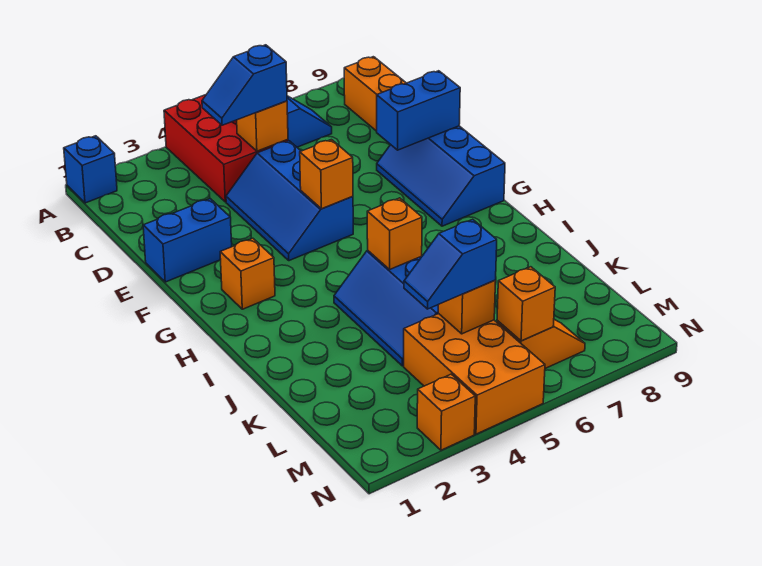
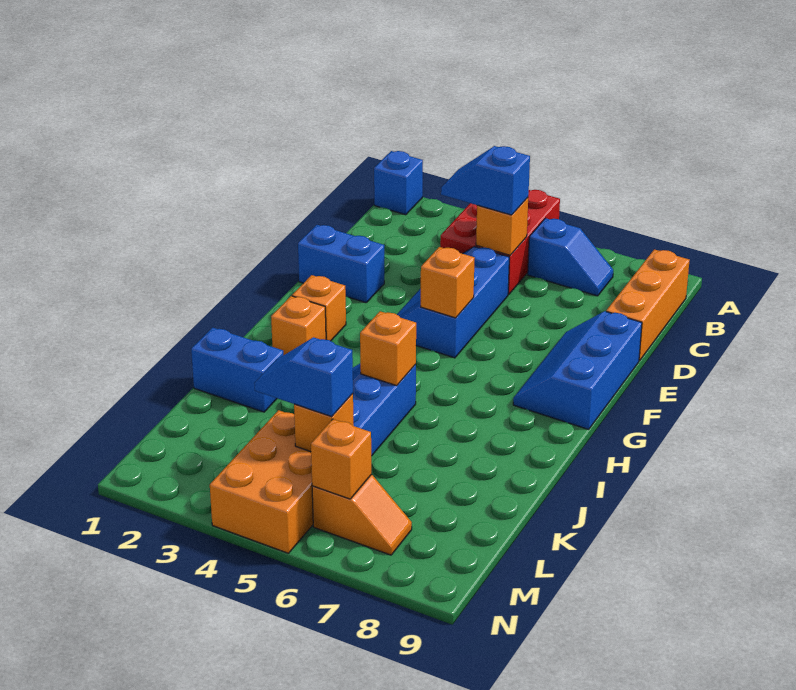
blue brick E8:E9 level 2 -> blue brick J1:J2 level 1
orange brick N3 level 1 -> orange brick H2 level 1

